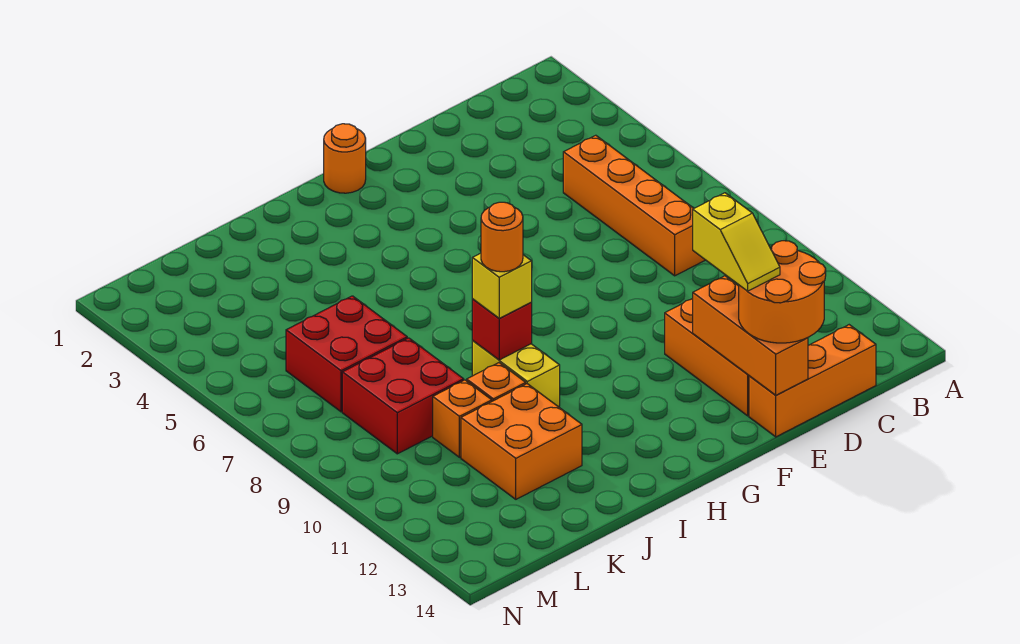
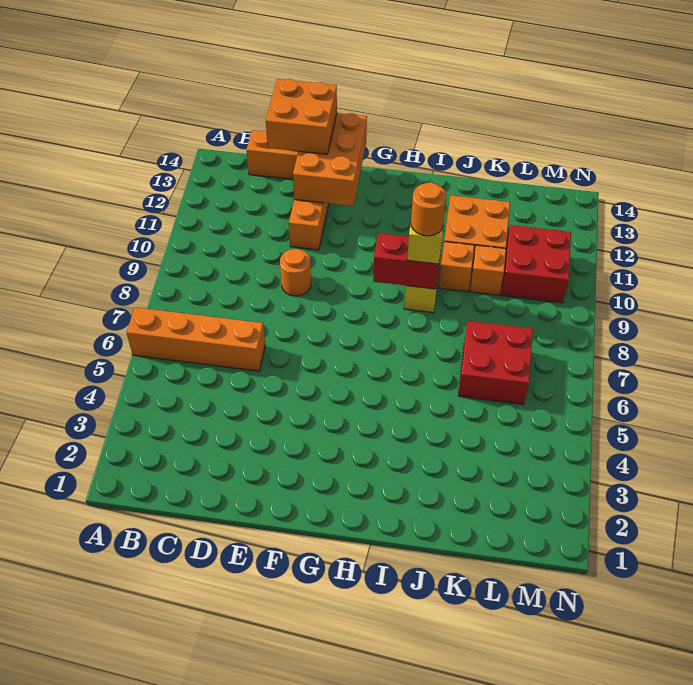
orange brick C5:C8 level 1 -> orange brick A6:D6 level 1
orange round brick D13:E14 level 3 -> orange brick D13:E14 level 3
orange brick E12:E14 level 2 -> orange brick E12:F14 level 2
yellow slope E12:E13 level 4 top 12 -> none
orange round brick G1 level 1 -> orange round brick E9 level 1
red brick I9 level 2 -> red brick H9:I9 level 2
red brick K8:L9 level 1 -> red brick L10:M11 level 1

